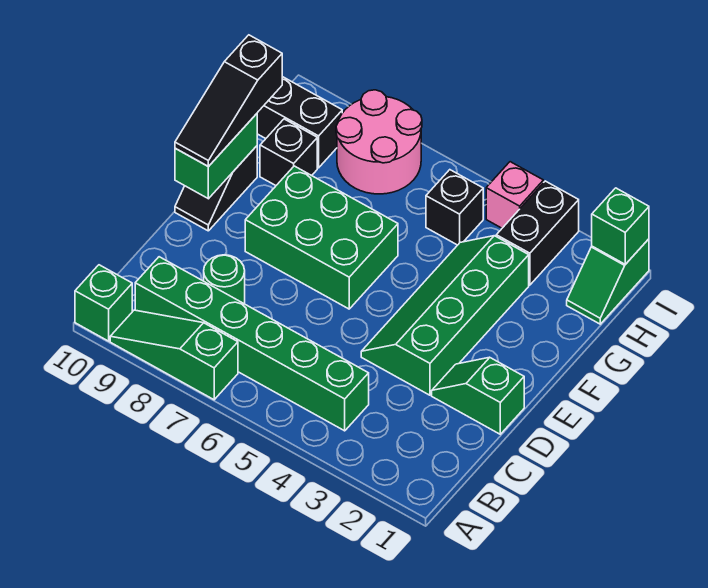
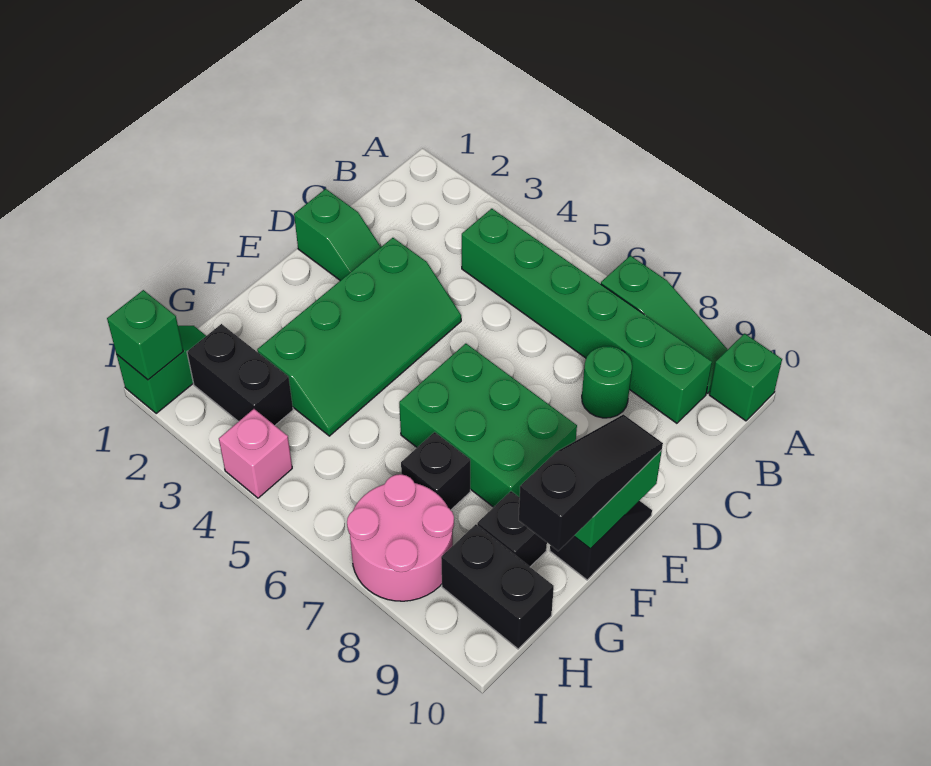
black brick H3:I3 level 1 -> black brick H2:H3 level 1
black brick H5 level 1 -> black brick G7 level 1

